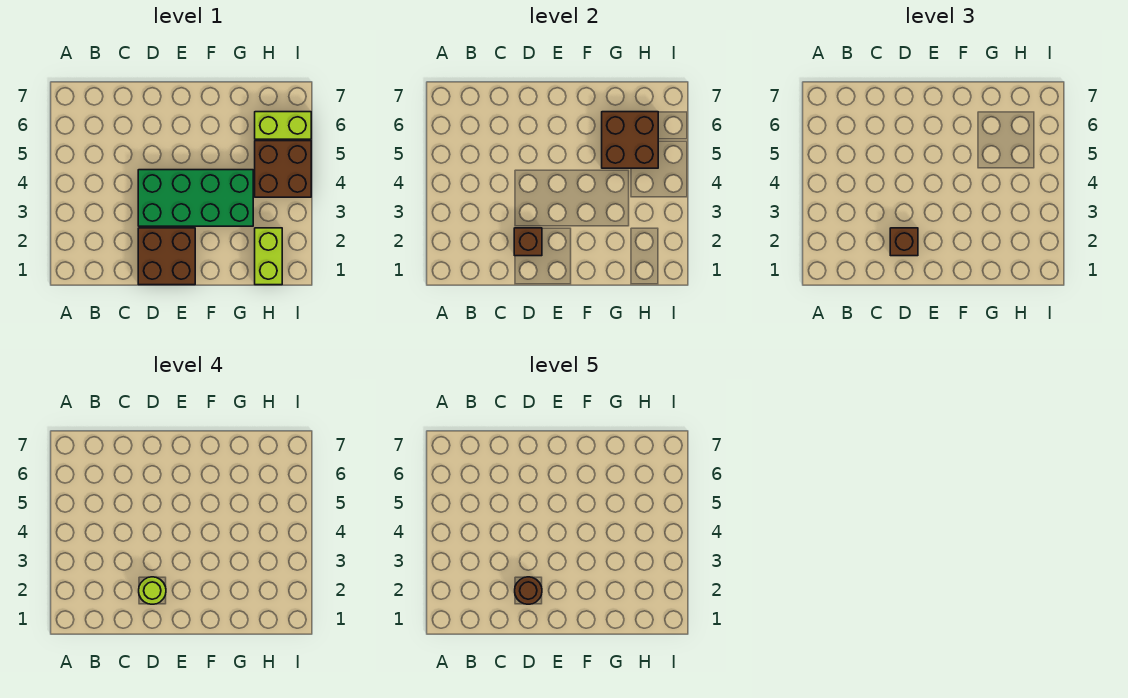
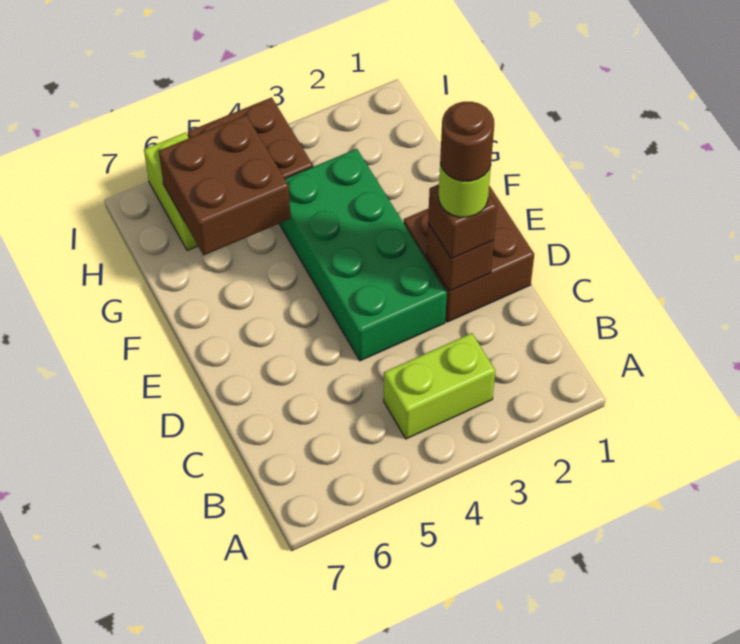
lime brick H1:H2 level 1 -> lime brick B3:B4 level 1

